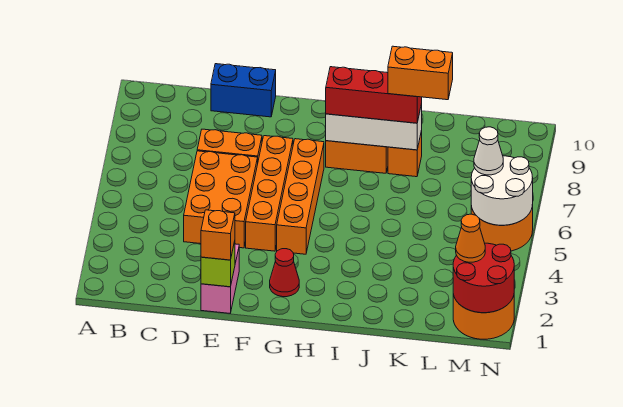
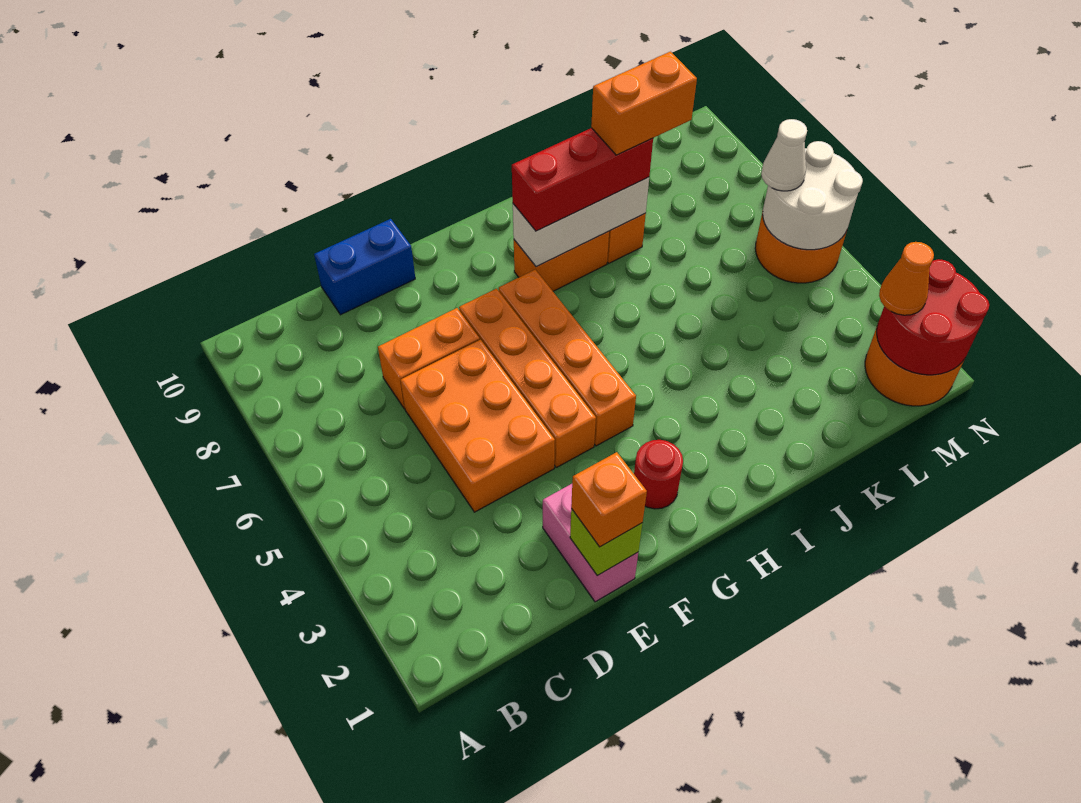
red cone G2 level 1 -> red round brick G2 level 1

